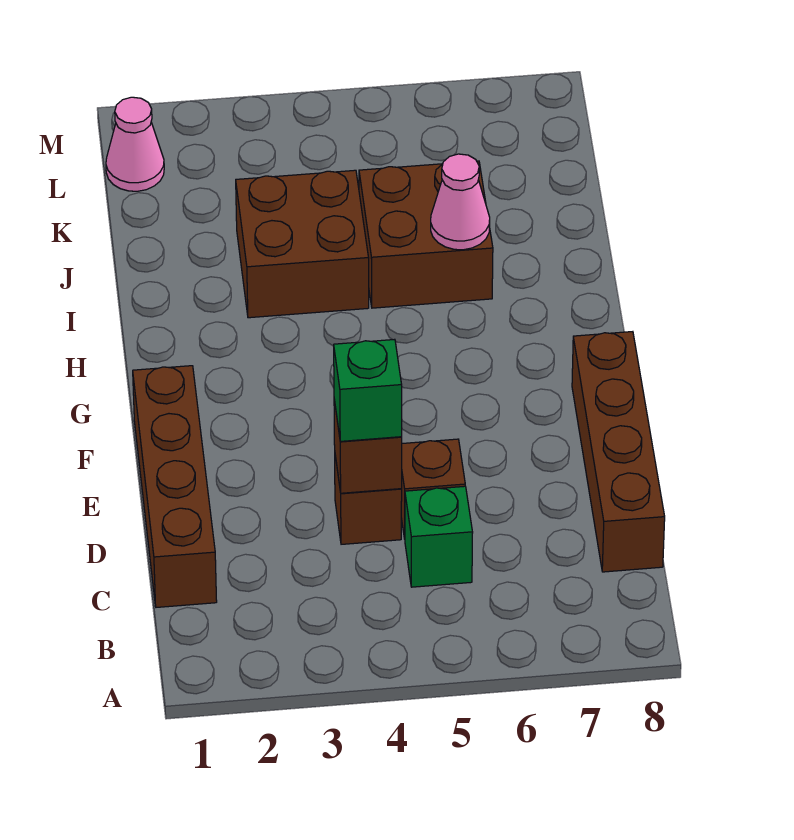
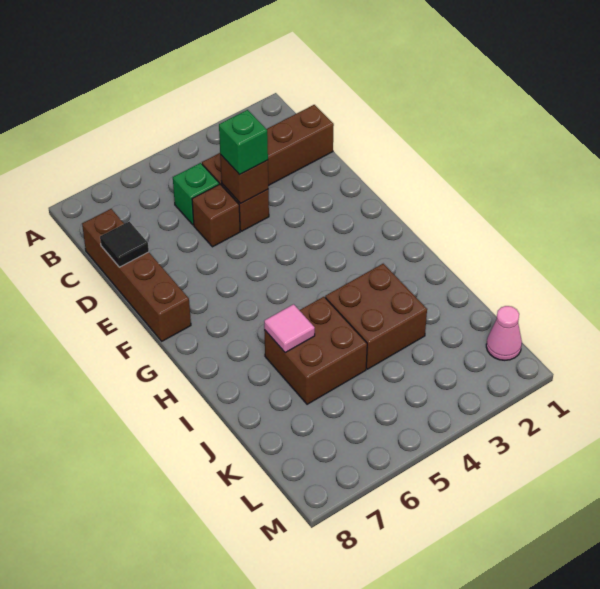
brown brick C1:F1 level 1 -> brown brick C1:C4 level 1
none -> black tile D8 level 2
pink cone I6 level 2 -> pink tile I6 level 2

